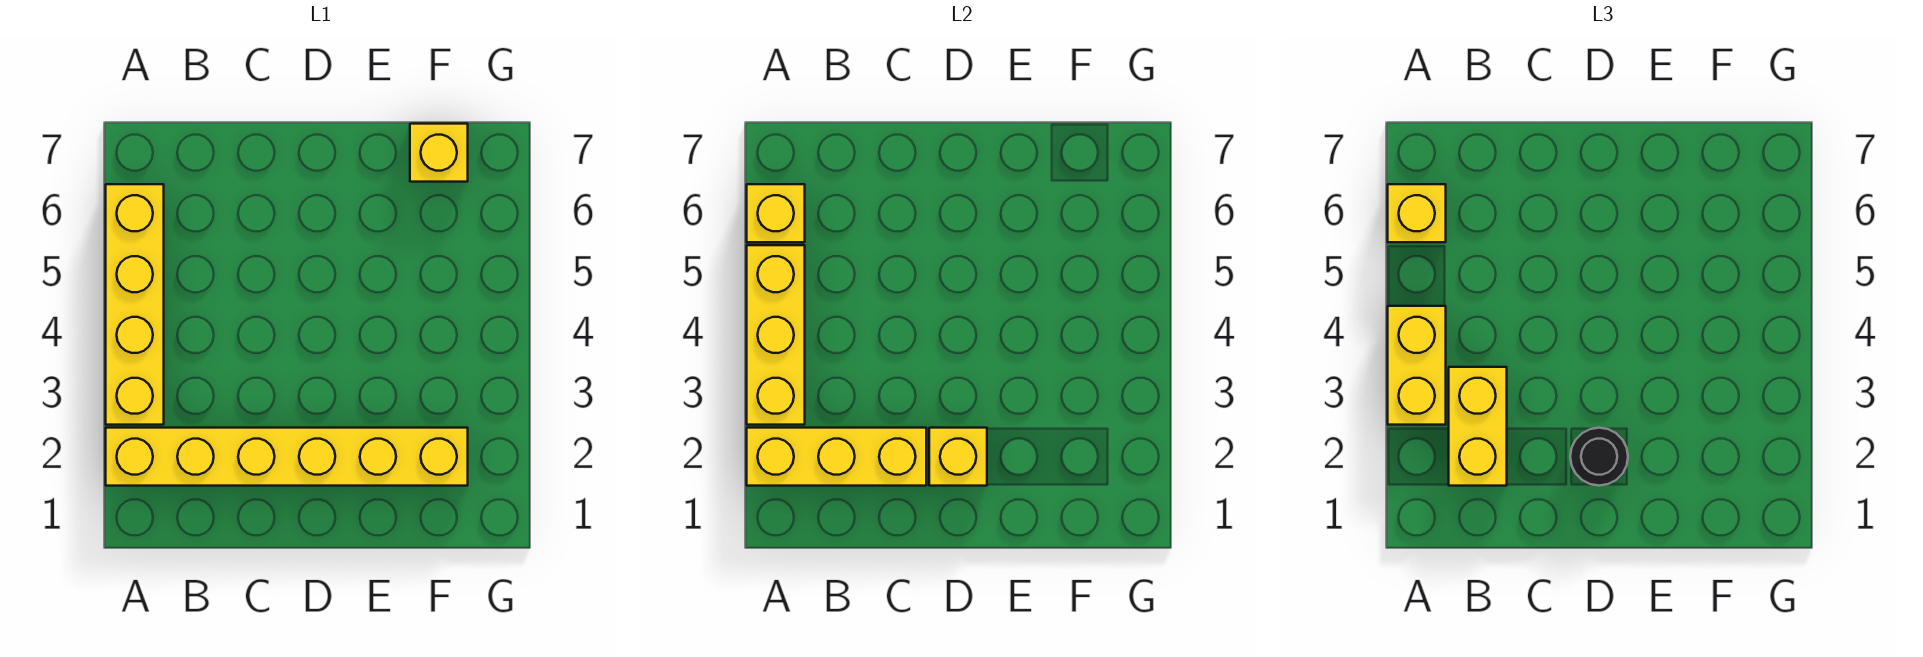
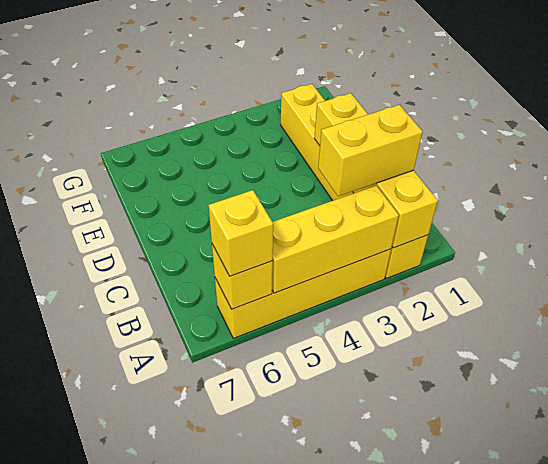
yellow brick A3:A4 level 3 -> none
black round brick D2 level 3 -> none
yellow brick F7 level 1 -> none

